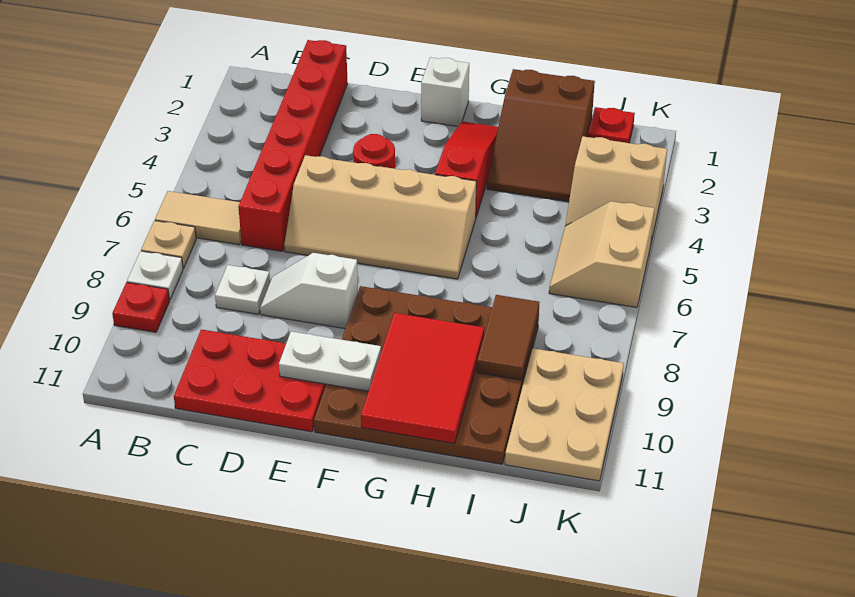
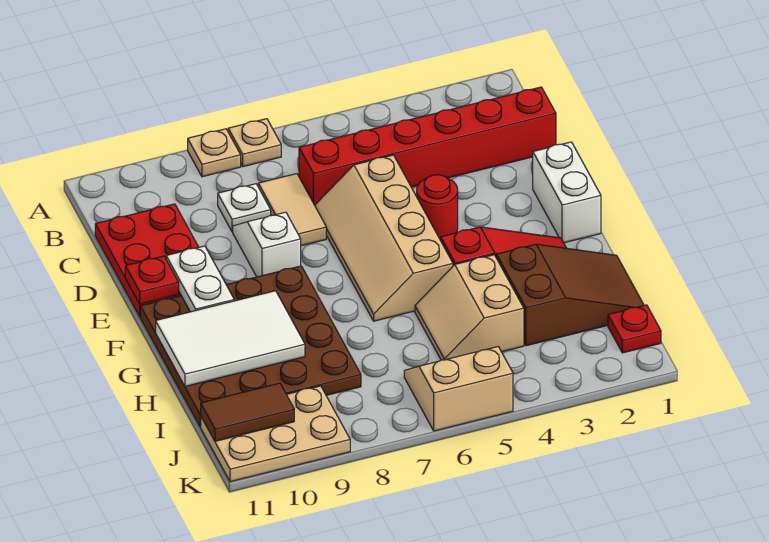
tan tile A6:B6 level 1 -> tan tile C7:D7 level 1
white plate A8 level 1 -> tan plate A8 level 1
red plate A9 level 1 -> red plate E11 level 2
white brick F1 level 1 -> white brick E1:F1 level 1
red tile G9:H11 level 2 -> white tile G9:H11 level 2
brown slope H1:I3 level 1 top 1 -> brown slope H1:I3 level 1 top 3
brown tile I8:I9 level 2 -> brown tile J10:J11 level 2
tan slope J3:K4 level 1 top 3 -> tan slope H4:I5 level 1 top 4

